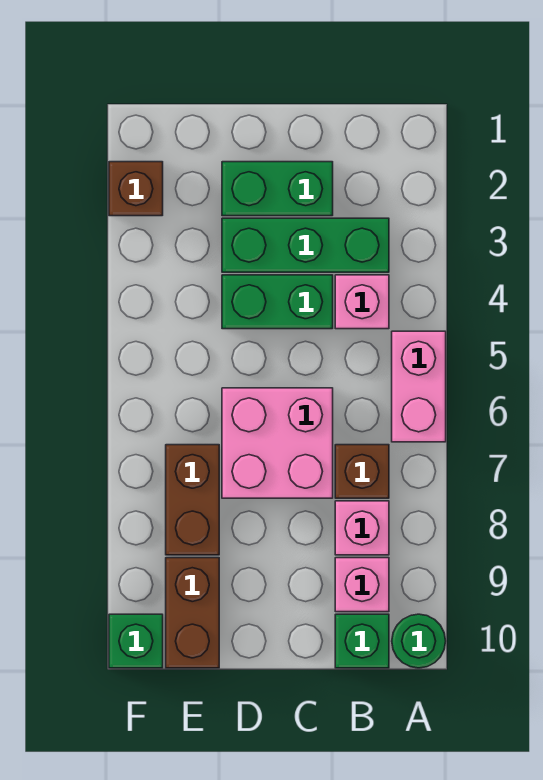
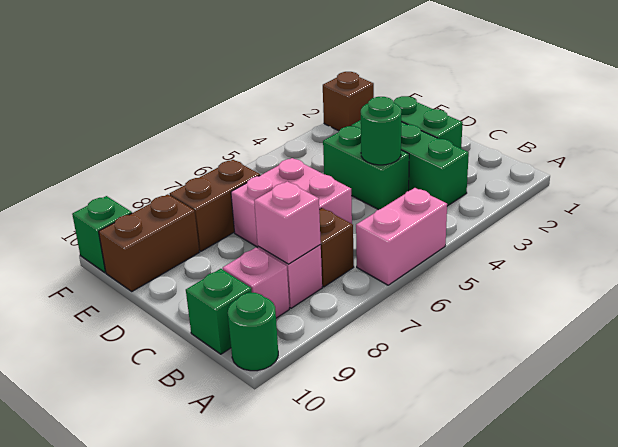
pink brick B4 level 1 -> pink brick B8 level 2
none -> green round brick C4 level 2

